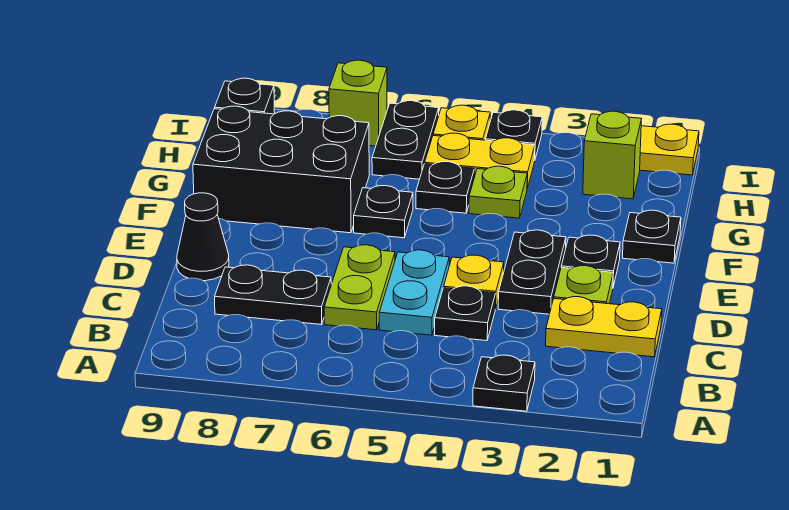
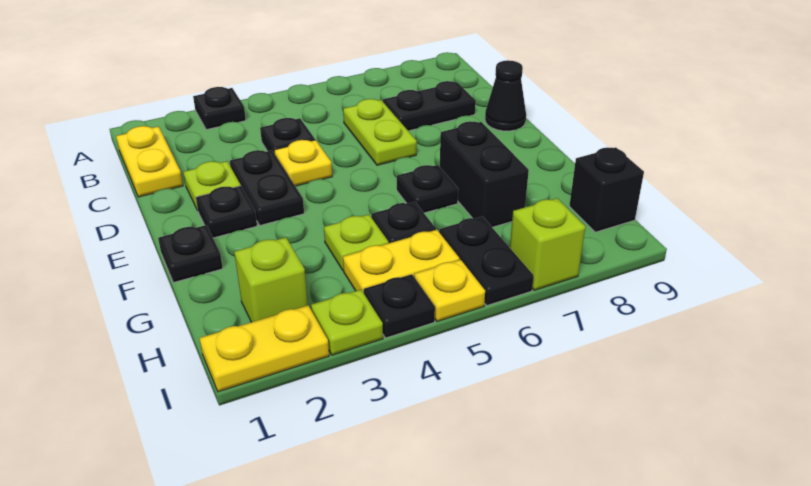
yellow plate C1:C2 level 1 -> yellow plate B1:C1 level 1
cyan plate C5:D5 level 1 -> none
black brick F7:G9 level 1 -> black brick F7:G7 level 1
none -> lime plate I3 level 1

